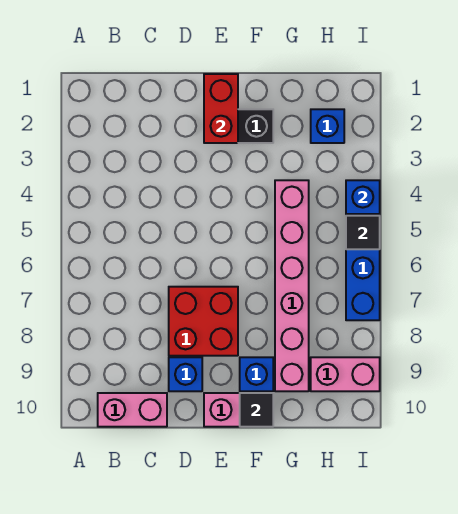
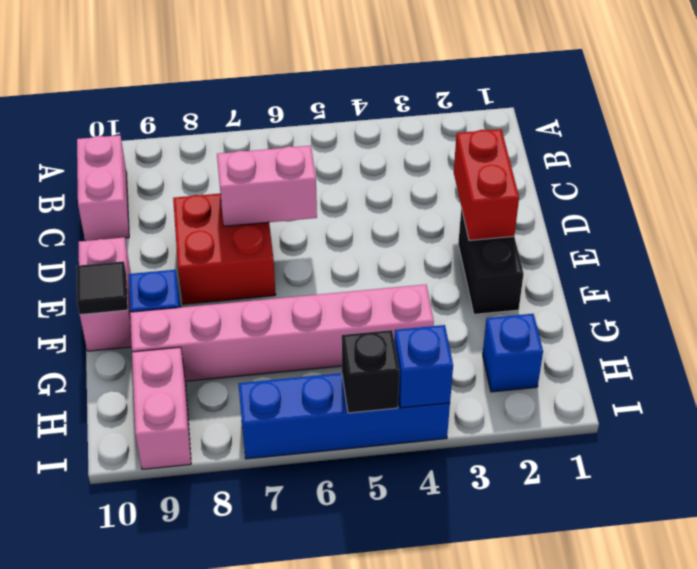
none -> pink brick D6:D7 level 2
blue brick D9 level 1 -> none
red brick E1:E2 level 2 -> red brick D2:E2 level 2
black tile I5 level 2 -> black brick I5 level 2

